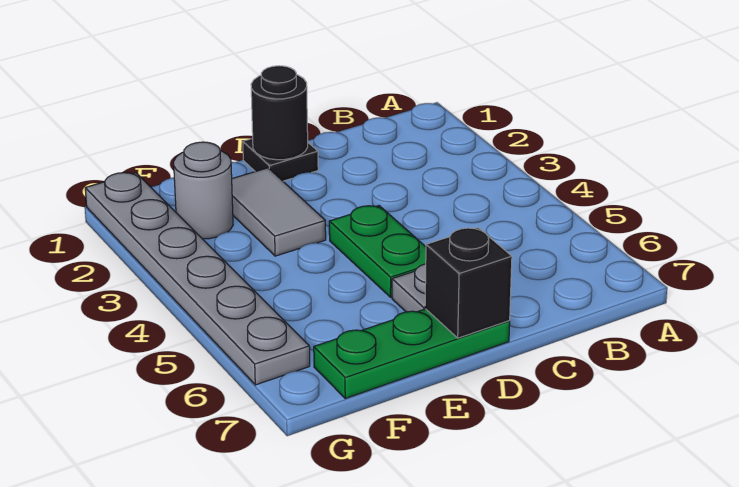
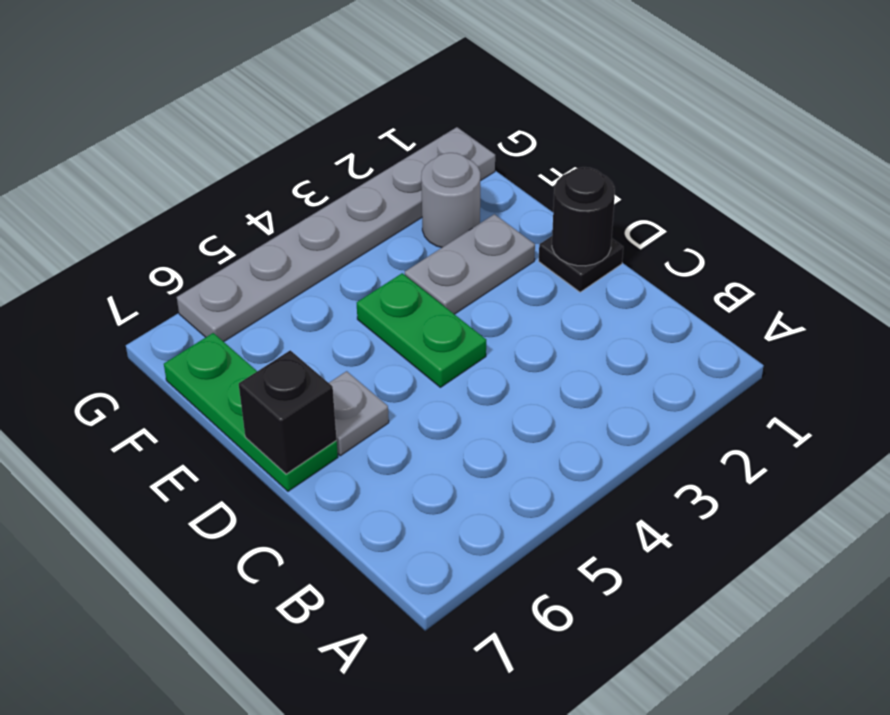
green plate D4:D5 level 1 -> green plate D4:E4 level 1
grey tile E2:E3 level 1 -> grey plate E2:E3 level 1

